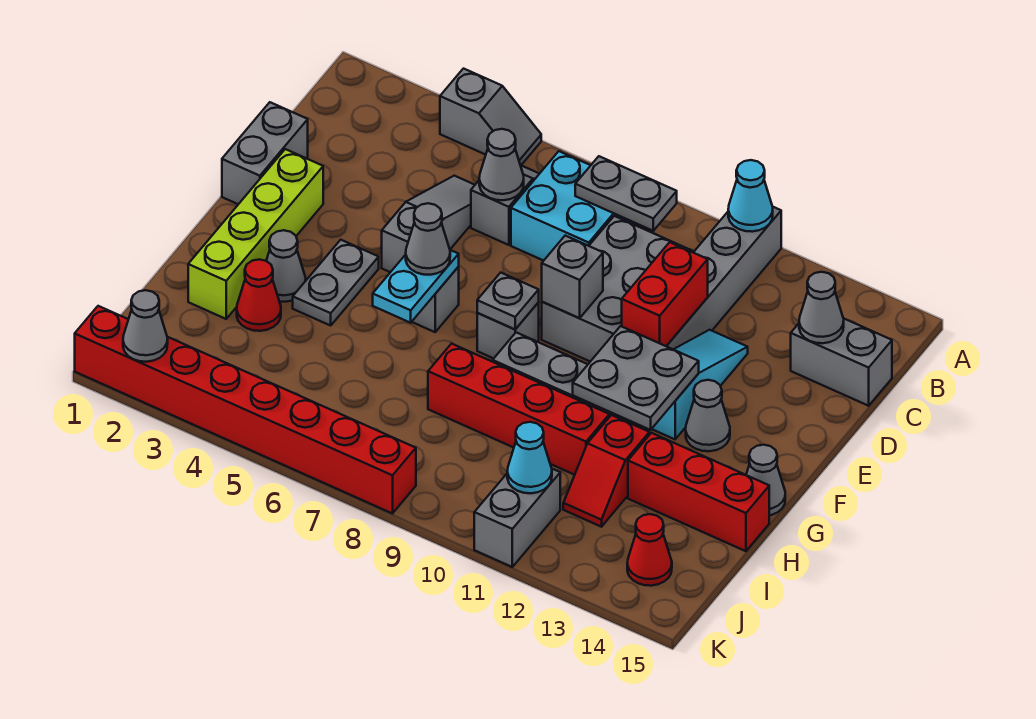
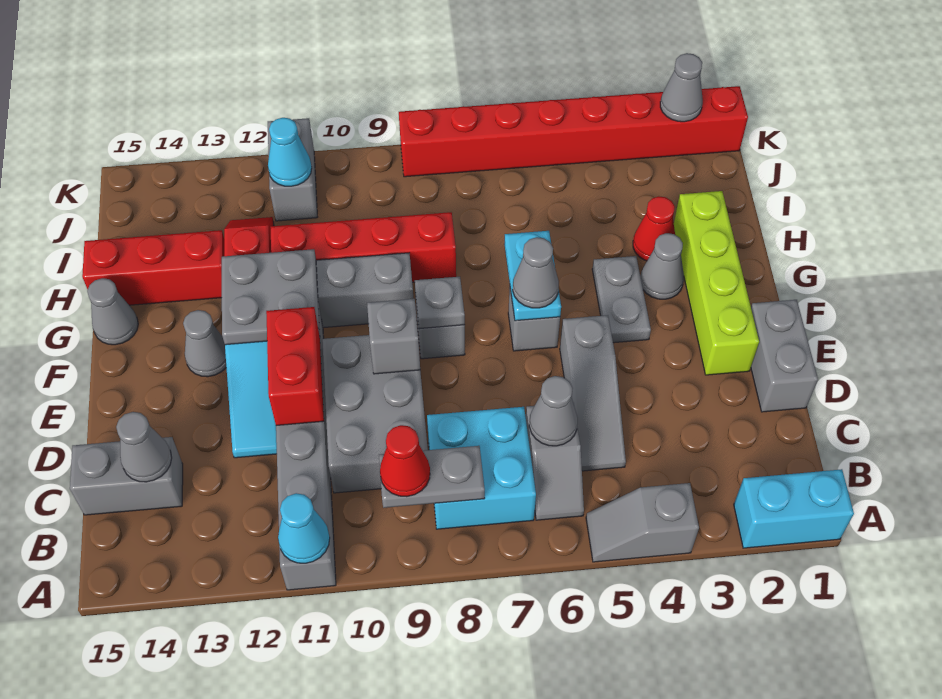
none -> cyan brick A1:A2 level 1
red cone J14 level 1 -> red cone B9 level 3

